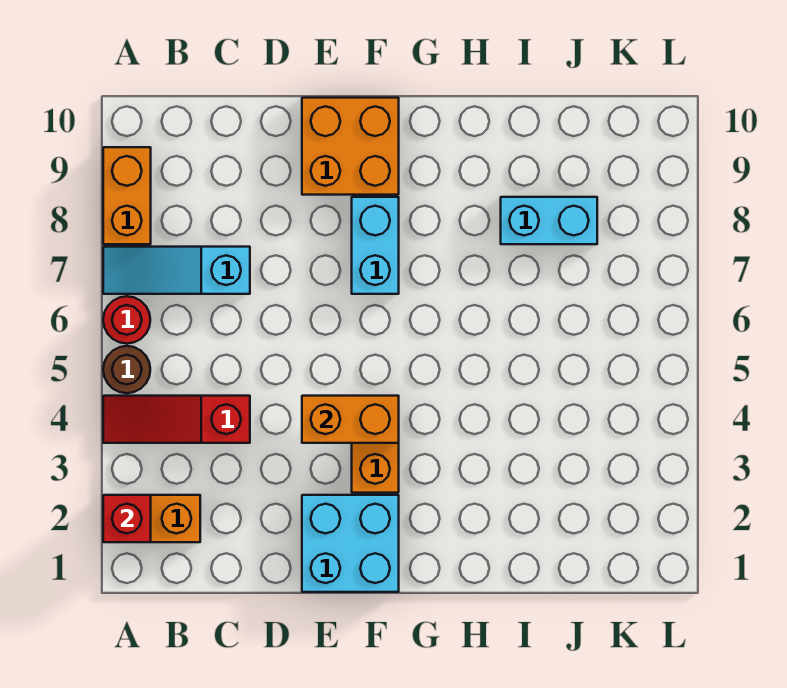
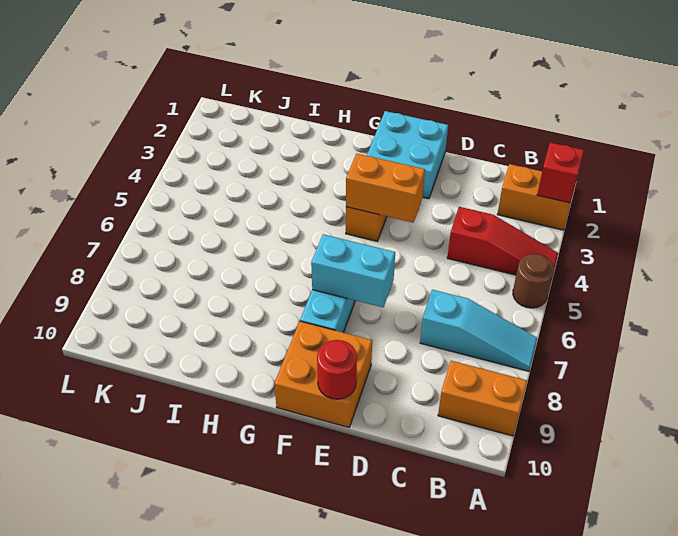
red round brick A6 level 1 -> red round brick E10 level 2
orange brick A8:A9 level 1 -> orange brick A9:B9 level 1
cyan brick I8:J8 level 1 -> cyan brick E7:F7 level 2

